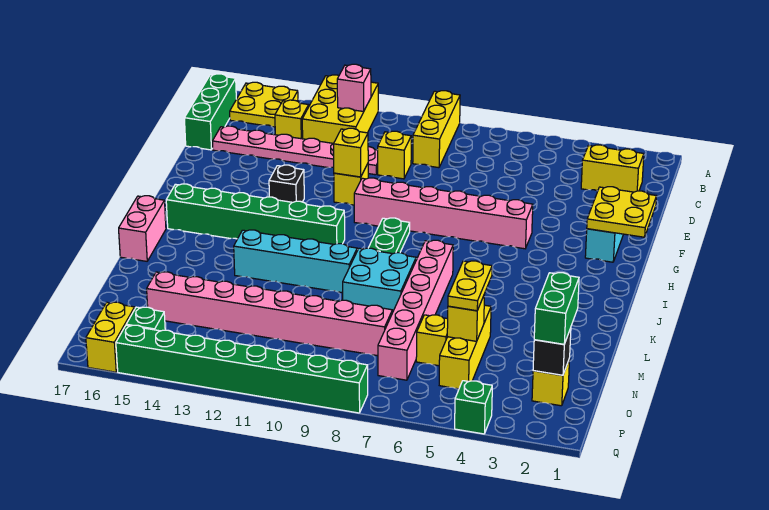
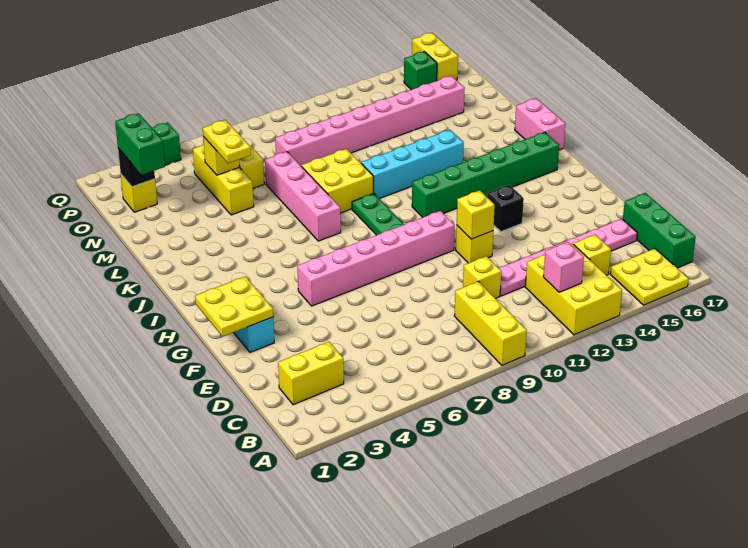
pink brick J7:O7 level 1 -> pink brick J7:M7 level 1
cyan brick K8:L9 level 1 -> yellow brick K8:L9 level 1
green brick Q8:Q15 level 1 -> none

